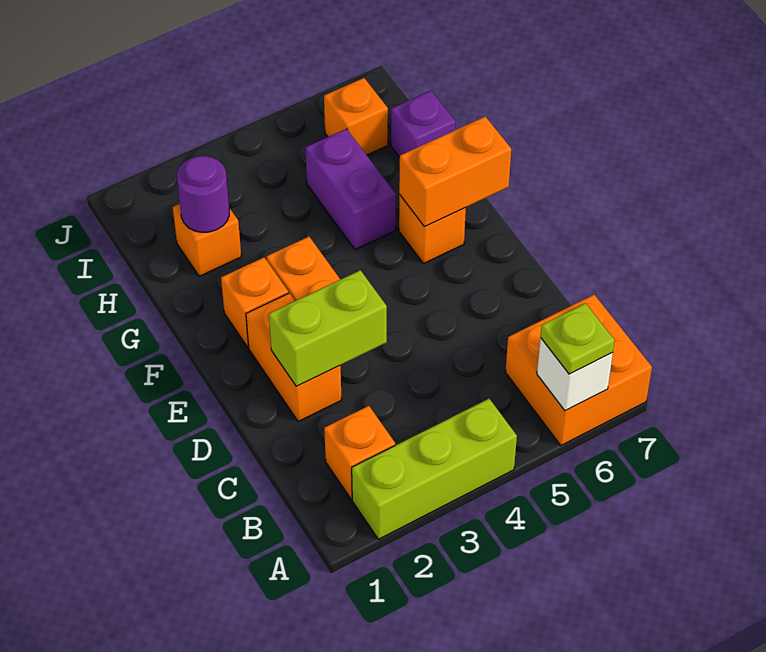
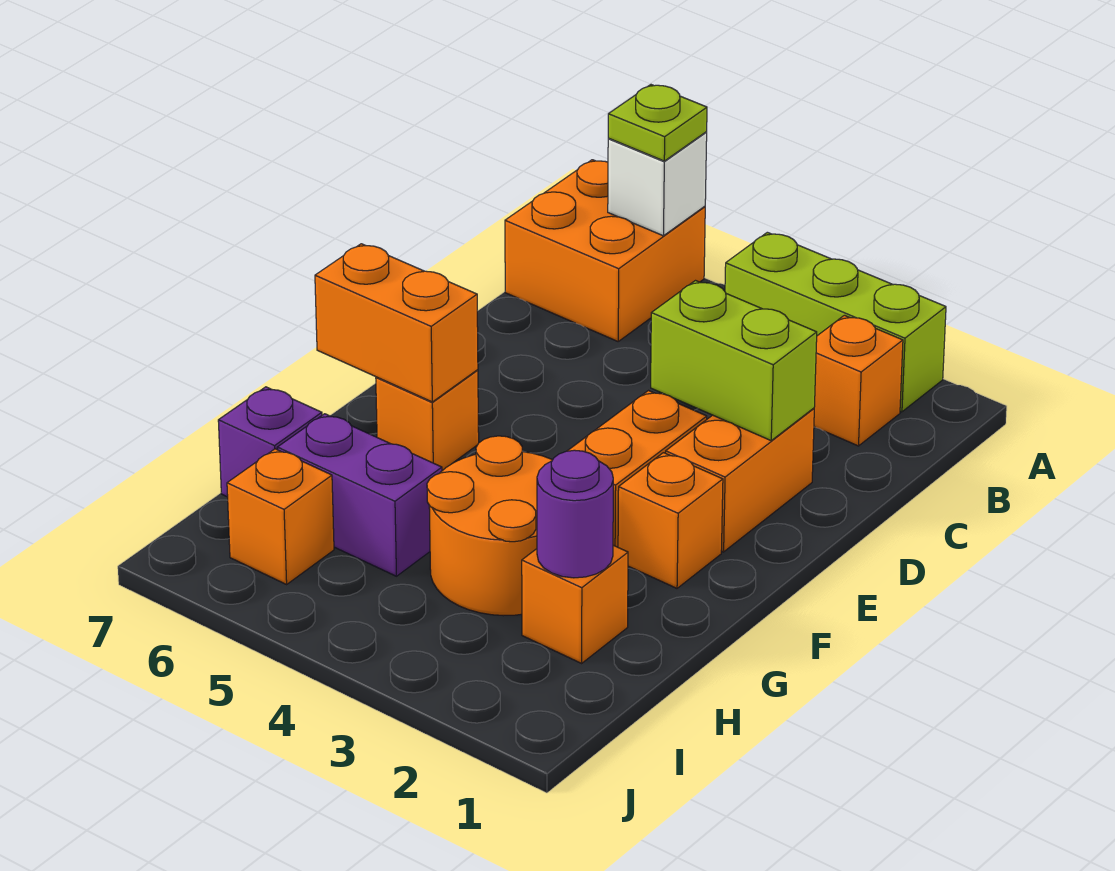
none -> orange round brick G3:H4 level 1
purple brick G5:H5 level 1 -> purple brick H5:H6 level 1

